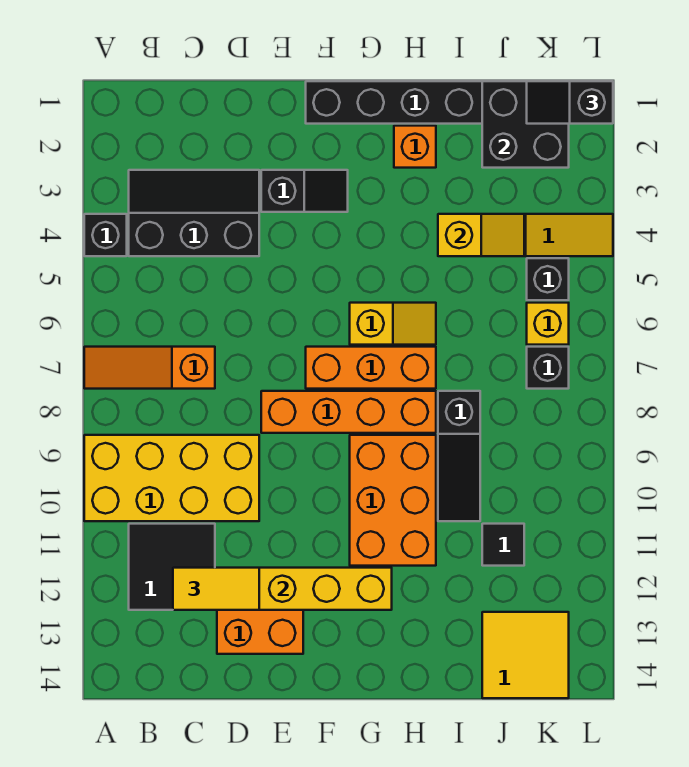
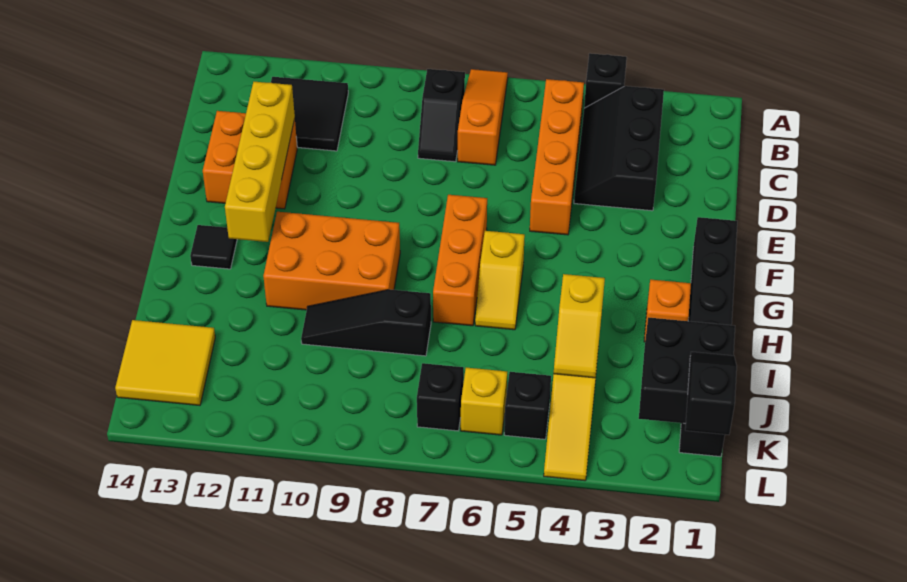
yellow brick A9:D10 level 1 -> none
black slope B3:D4 level 1 top 4 -> black slope B3:D4 level 1 top 3
yellow tile C12:D12 level 3 -> none
black slope E3:F3 level 1 top E -> black slope B8:C8 level 1 top B
orange brick E8:H8 level 1 -> orange brick B5:E5 level 1
black tile J11 level 1 -> black tile G13 level 1

